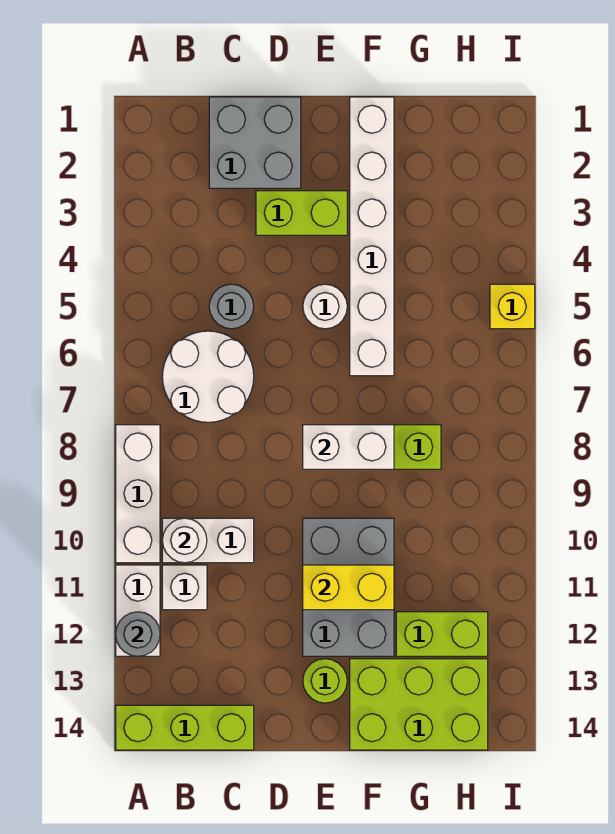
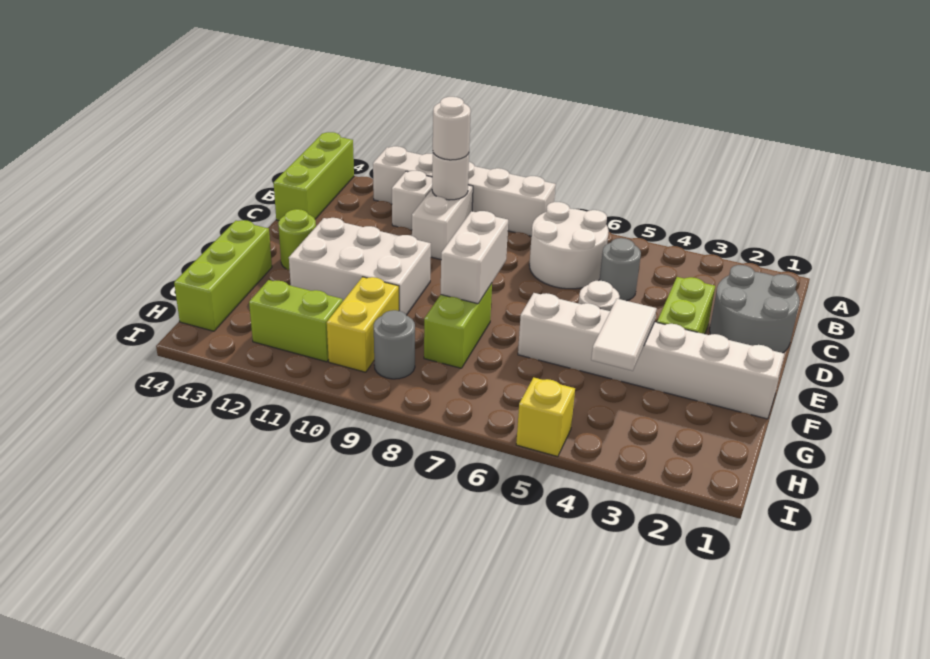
grey round brick A12 level 2 -> grey round brick H9 level 1
none -> white round brick B10 level 3
grey brick C1:D2 level 1 -> grey round brick C1:D2 level 1
grey brick E10:F12 level 1 -> white brick E10:F12 level 1
yellow brick E11:F11 level 2 -> yellow brick G10:H10 level 1
none -> white tile F4:G4 level 2
lime brick F13:H14 level 1 -> lime brick F14:H14 level 1
lime brick G12:H12 level 1 -> lime brick H11:H12 level 1

